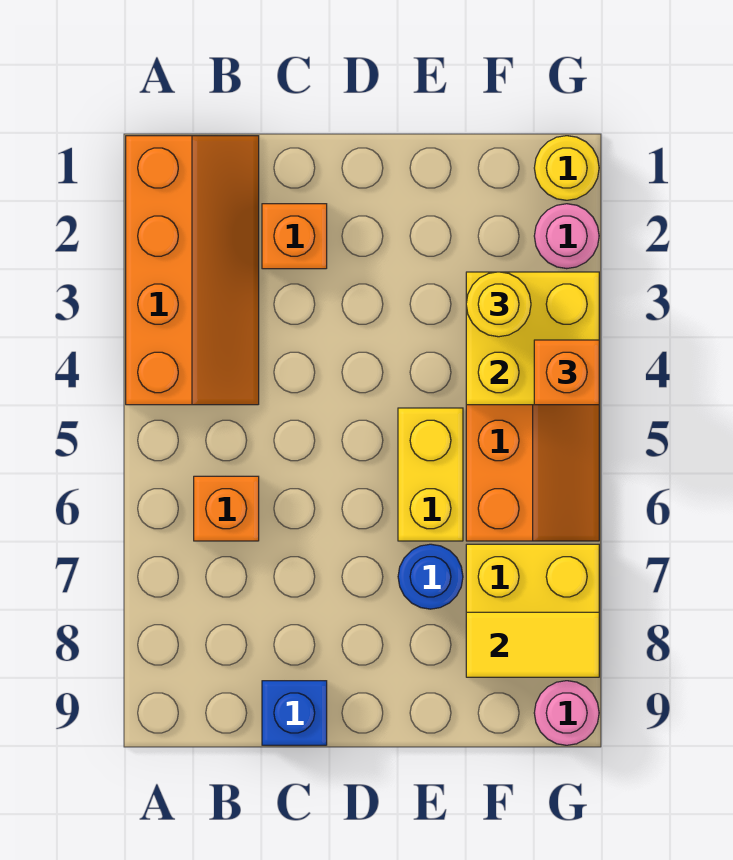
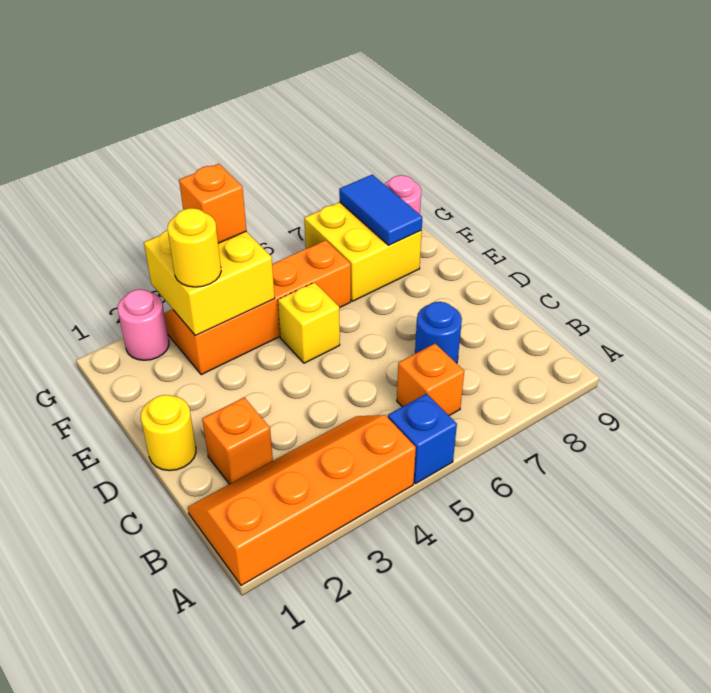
blue brick C9 level 1 -> blue brick A5 level 1
yellow brick E5:E6 level 1 -> yellow brick E5 level 1
blue round brick E7 level 1 -> blue round brick C7 level 1
yellow tile F8:G8 level 2 -> blue tile F8:G8 level 2
yellow round brick G1 level 1 -> yellow round brick D1 level 1

